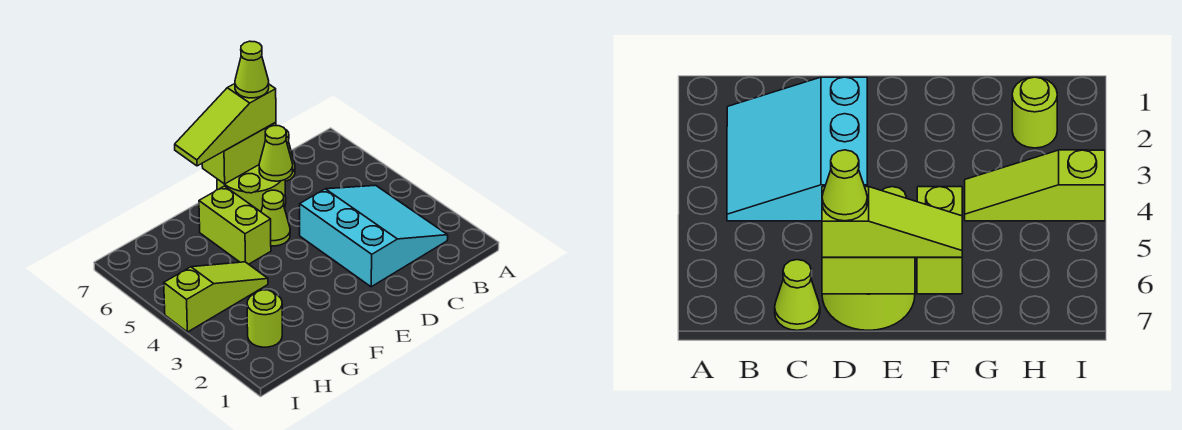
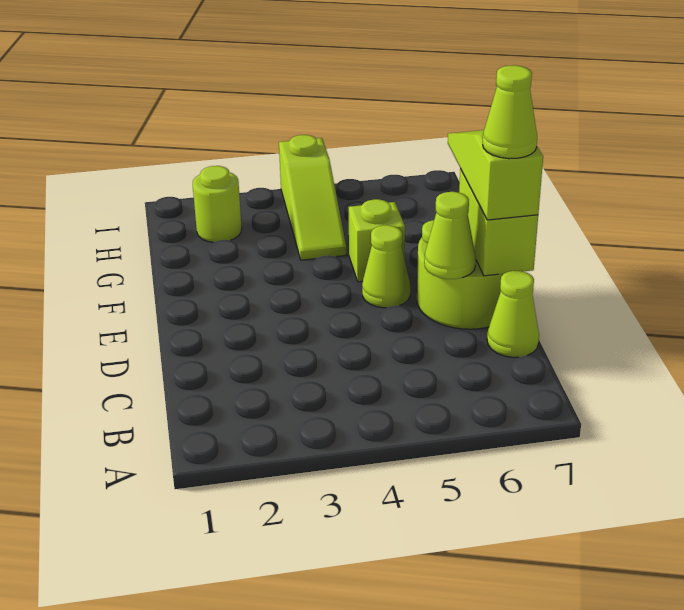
cyan slope B2:D4 level 1 top D -> none
lime brick F5:F6 level 1 -> lime brick F5 level 1

